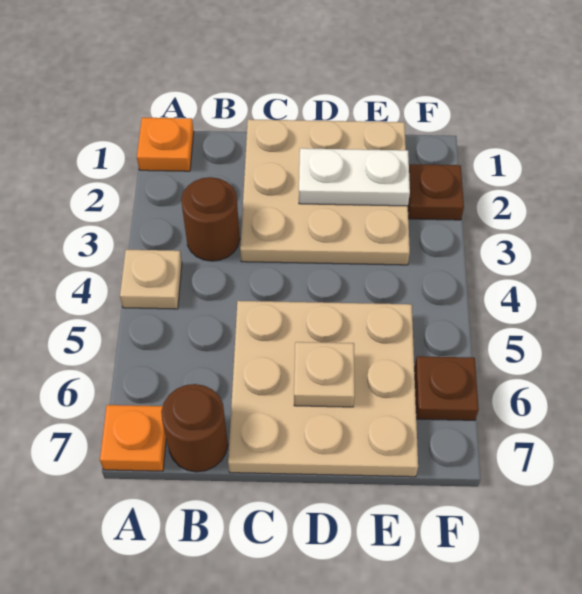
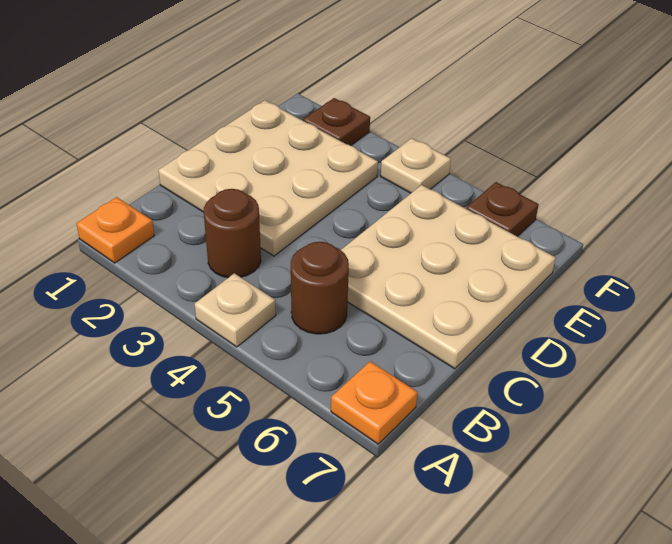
brown round brick B7 level 1 -> brown round brick B5 level 1
white plate D2:E2 level 2 -> none
tan plate D6 level 2 -> tan plate F4 level 1

